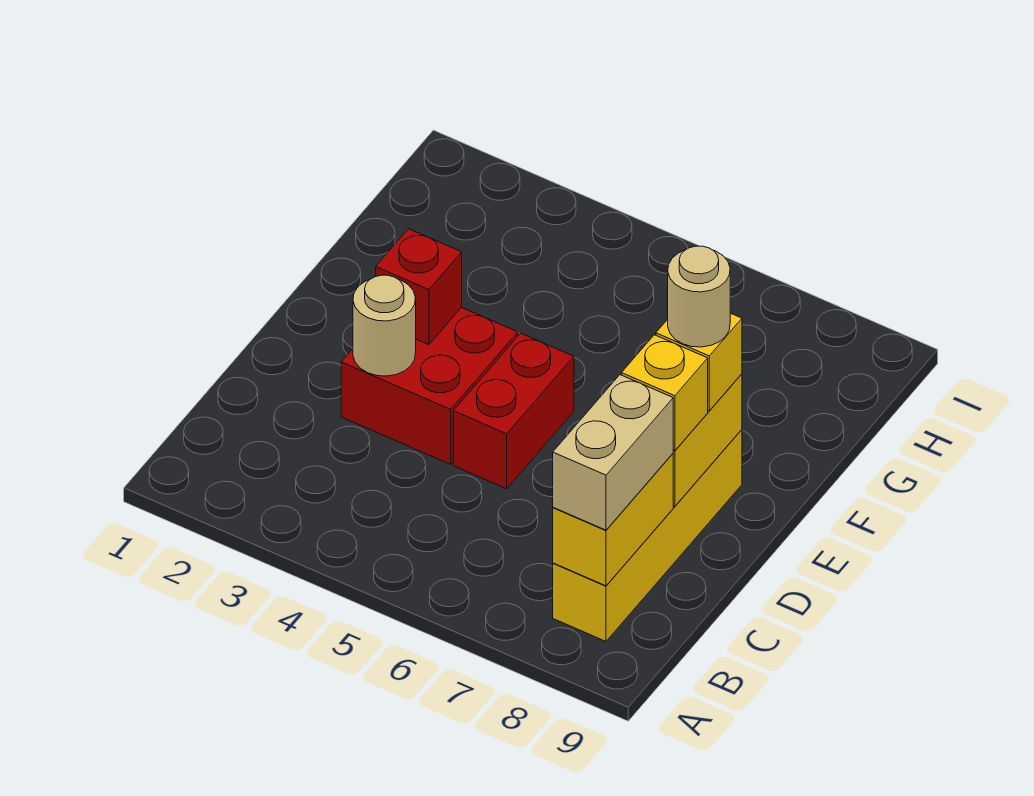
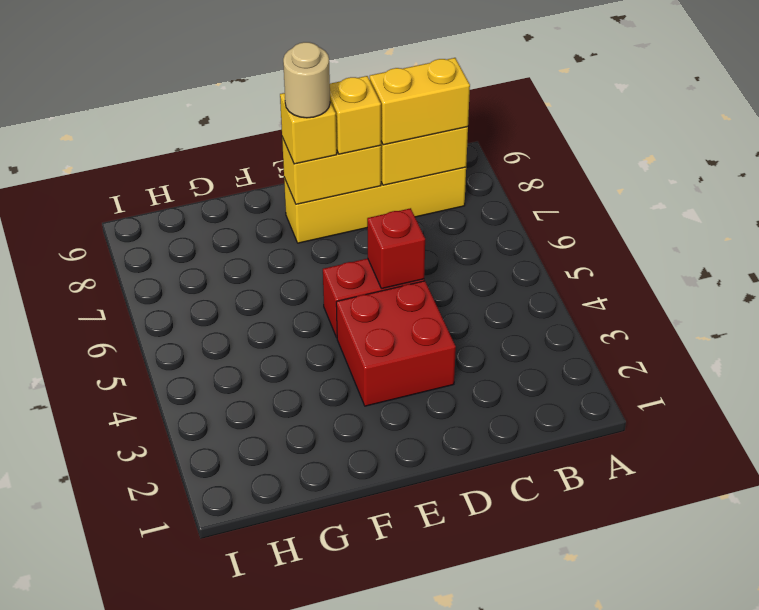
tan brick B8:C8 level 3 -> yellow brick B8:C8 level 3
tan round brick D3 level 2 -> none
red brick E3 level 2 -> red brick D5 level 2

